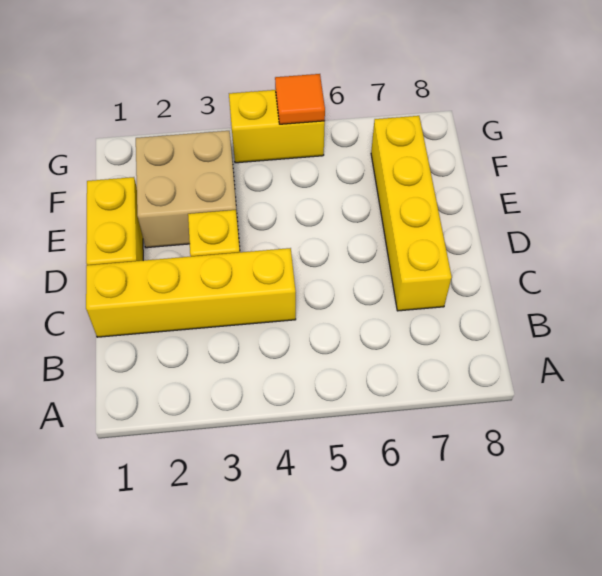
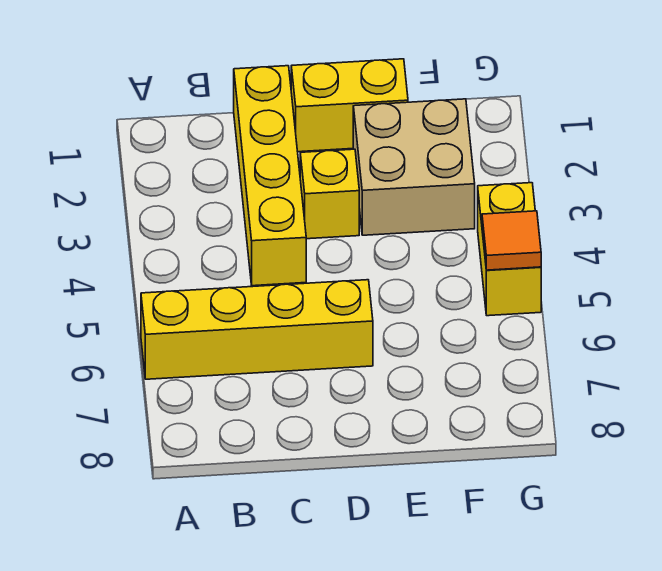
yellow brick C7:F7 level 1 -> yellow brick A6:D6 level 1

